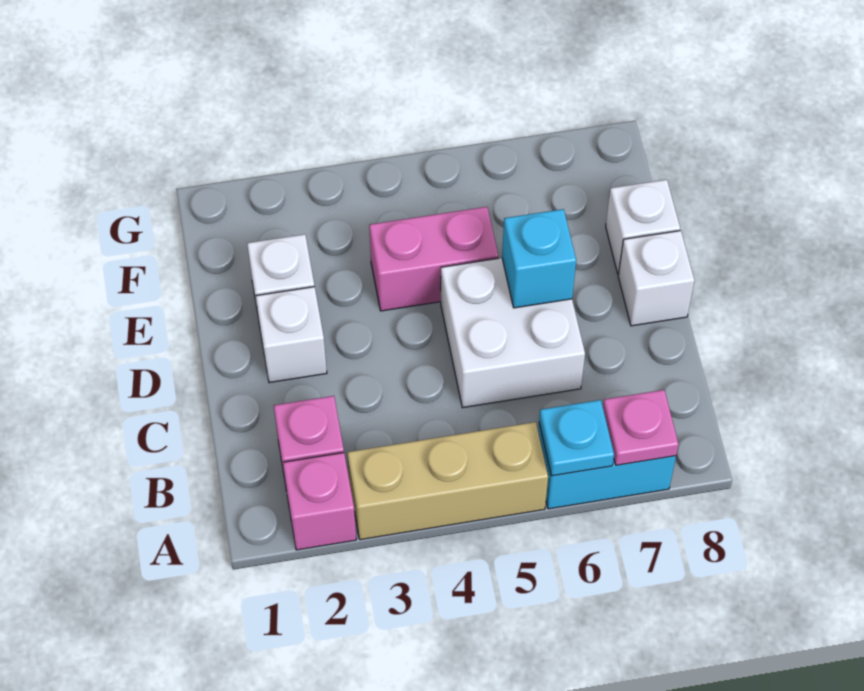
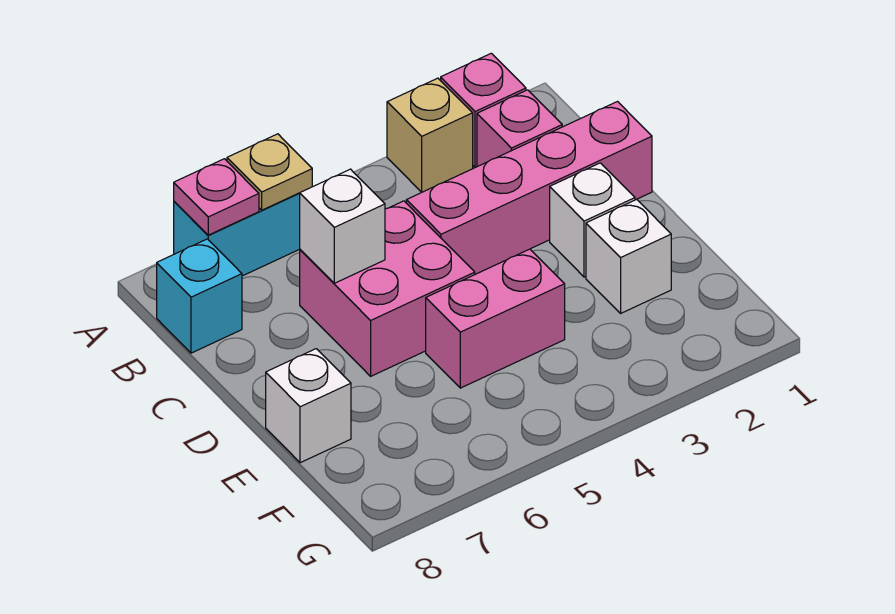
tan brick A3:A5 level 1 -> tan brick A3 level 1
cyan plate A6 level 2 -> tan plate A6 level 2
none -> pink brick C1:C4 level 1
white brick C5:D6 level 1 -> pink brick C5:D6 level 1
cyan brick D6 level 2 -> cyan brick B8 level 1
white brick D8 level 1 -> white brick C6 level 2

